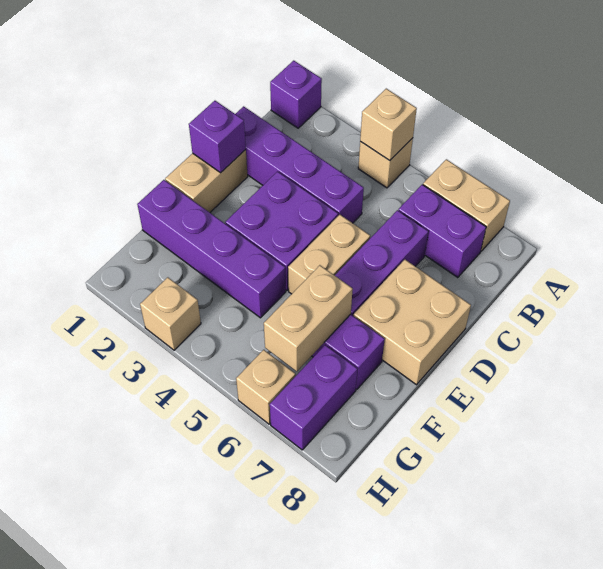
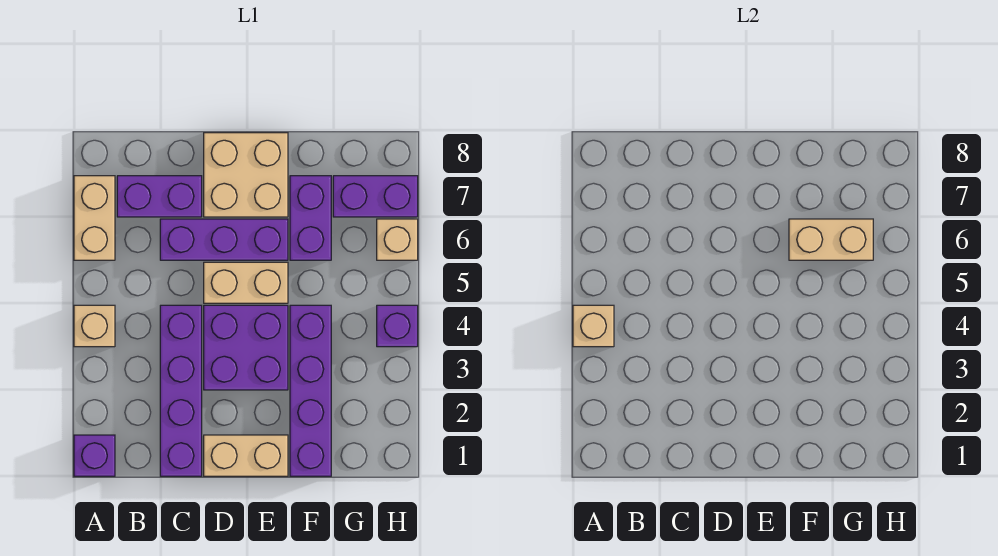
purple brick B6:B7 level 1 -> purple brick B7:C7 level 1
purple brick D1 level 2 -> purple brick H4 level 1
tan brick H3 level 1 -> none

